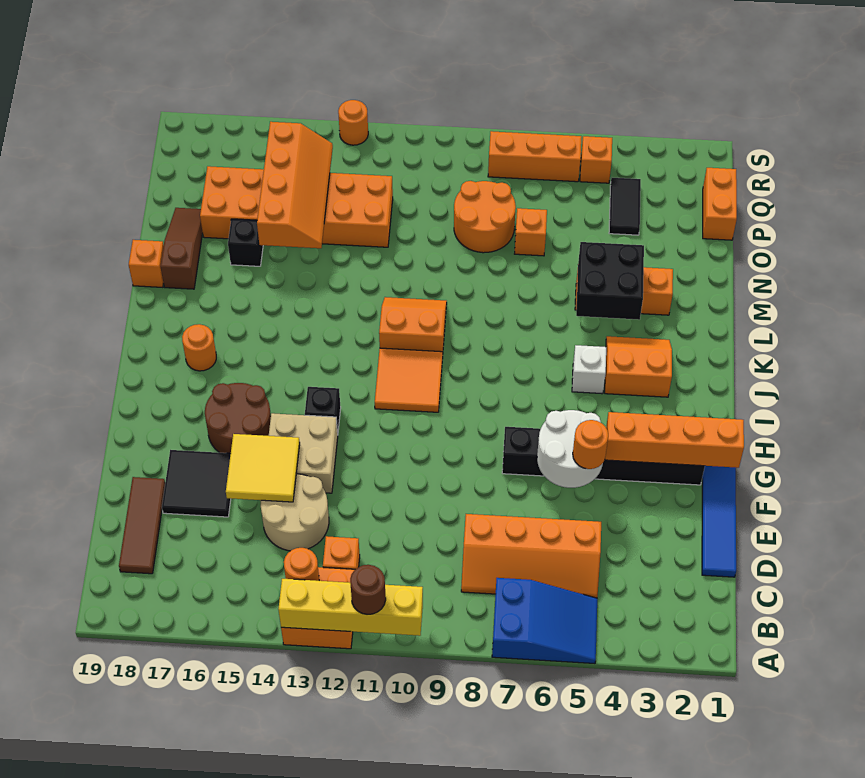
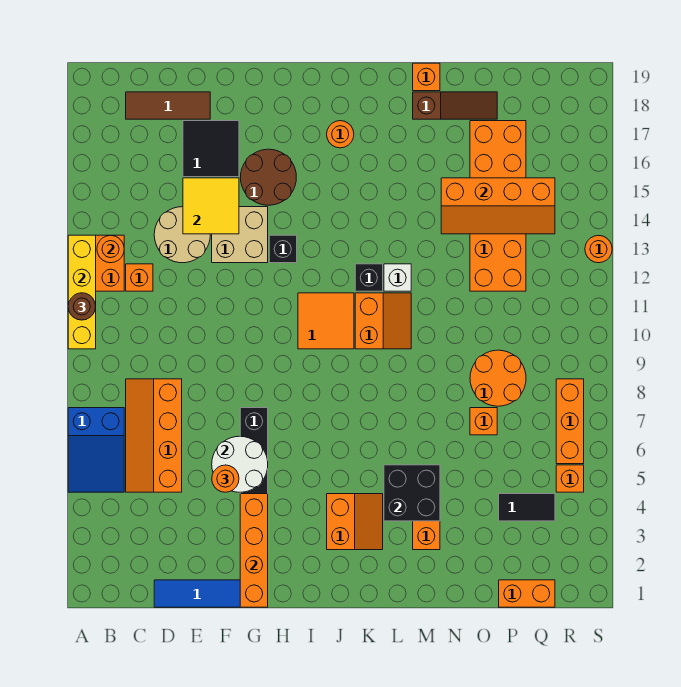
white brick J5 level 1 -> white brick L12 level 1
black brick N16 level 1 -> black brick K12 level 1

